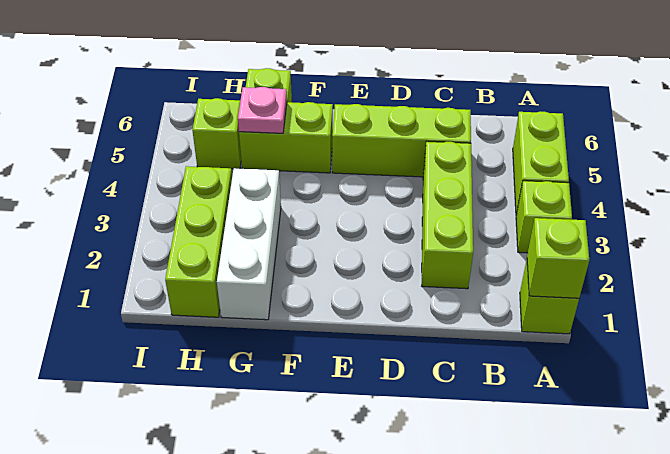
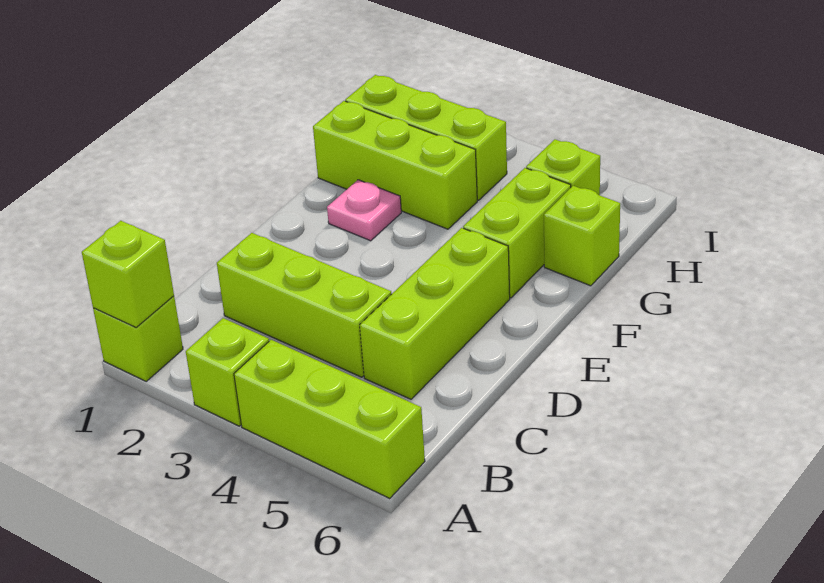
lime brick A4:A5 level 1 -> lime brick A4:A6 level 1
white brick G1:G3 level 1 -> lime brick G1:G3 level 1
pink plate G5 level 2 -> pink plate F2 level 1

